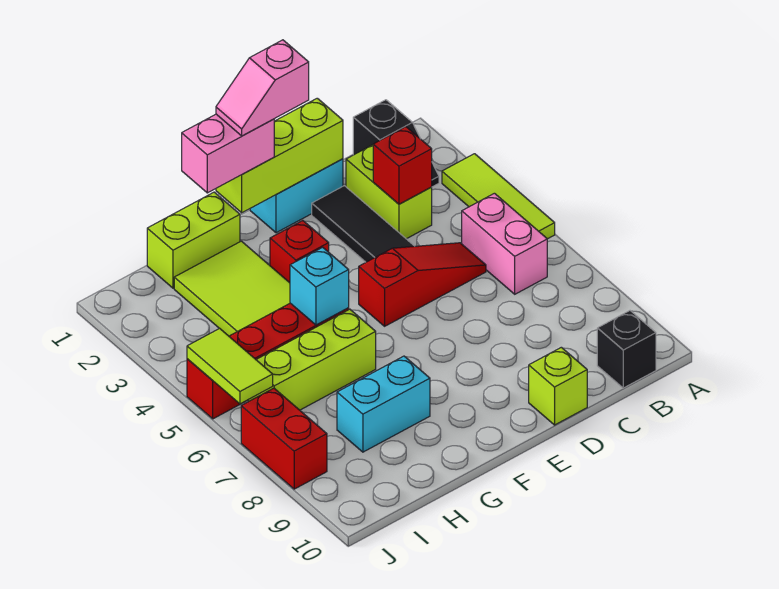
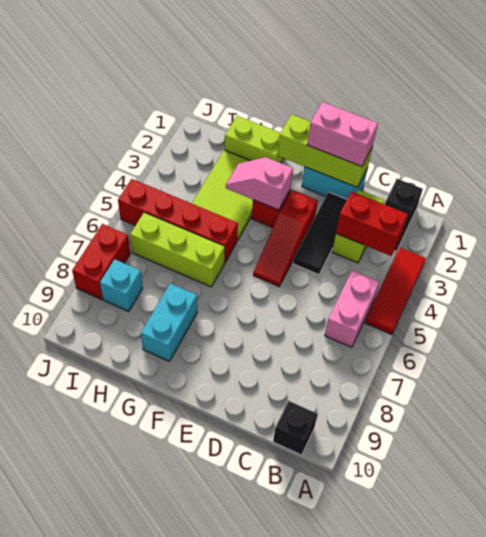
lime tile A3:A5 level 1 -> red tile A3:A5 level 1
red brick C3 level 2 -> red brick B3:C3 level 2
red slope C5:E5 level 1 top E -> red slope E3:E5 level 1 top 3
lime brick D10 level 1 -> none
pink slope E1:F1 level 4 top E -> pink slope F3:G3 level 2 top F
pink brick F1:G1 level 3 -> pink brick D1:E1 level 3
cyan brick G5 level 2 -> cyan brick I8 level 1
cyan brick G8:H8 level 1 -> cyan brick G8:G9 level 1
lime tile J5:J6 level 2 -> none

